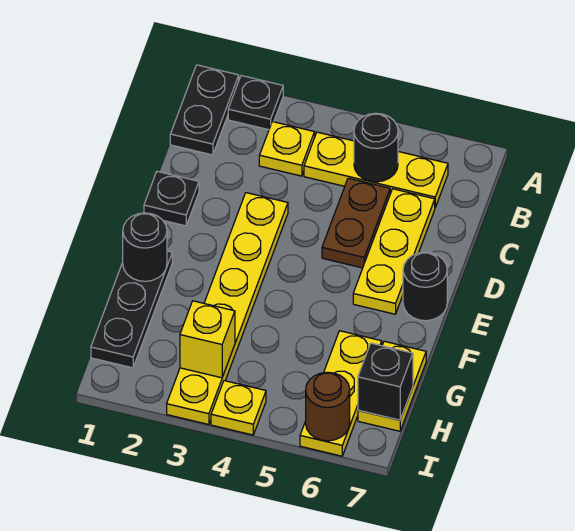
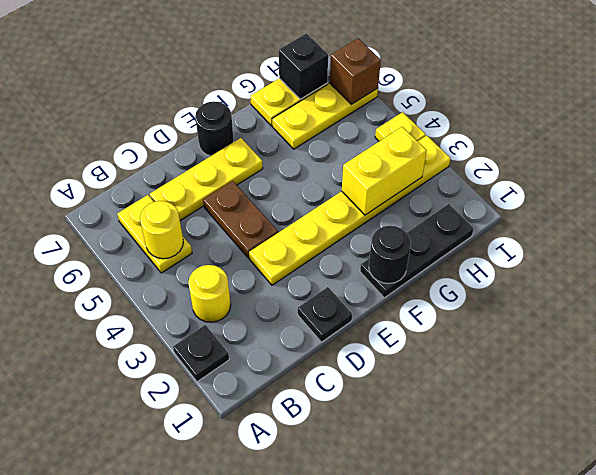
black plate A1:B1 level 1 -> none
yellow plate B3 level 1 -> yellow round brick B3 level 1
yellow plate B4:B6 level 1 -> yellow plate B5:B6 level 1
black round brick B5 level 2 -> yellow round brick B5 level 2
brown plate C5:D5 level 1 -> brown plate D4:D5 level 1
yellow brick H3 level 2 -> yellow brick G3:H3 level 2
brown round brick I6 level 2 -> brown brick I6 level 2

